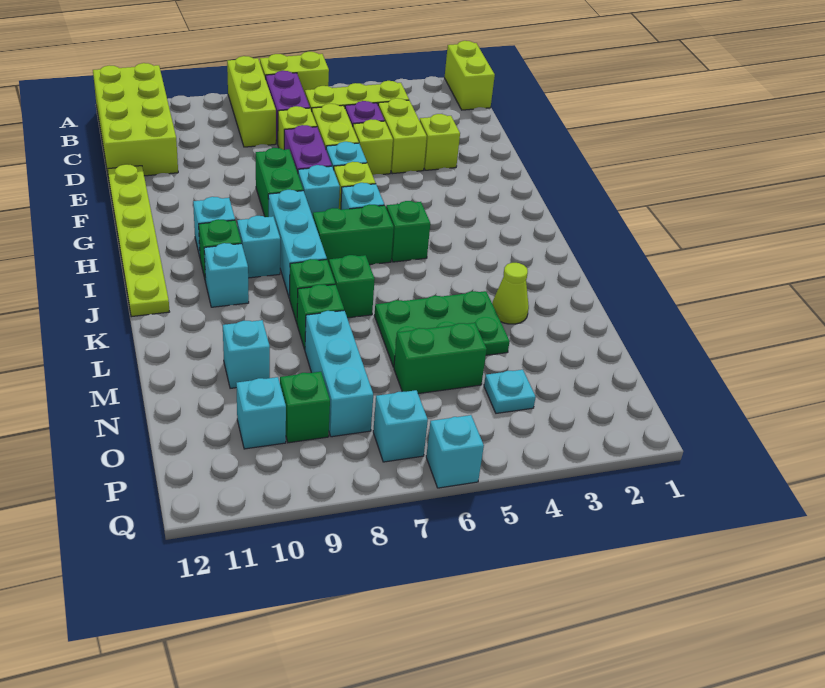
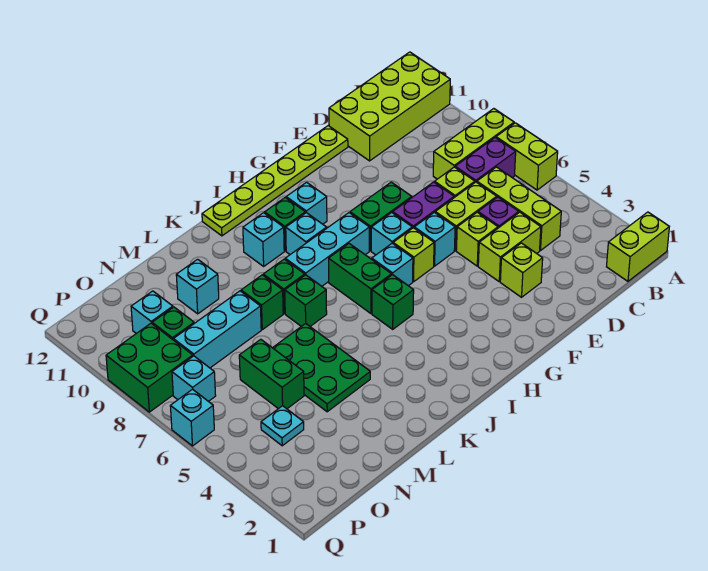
lime cone L3 level 1 -> none
none -> green brick P8:Q9 level 1

